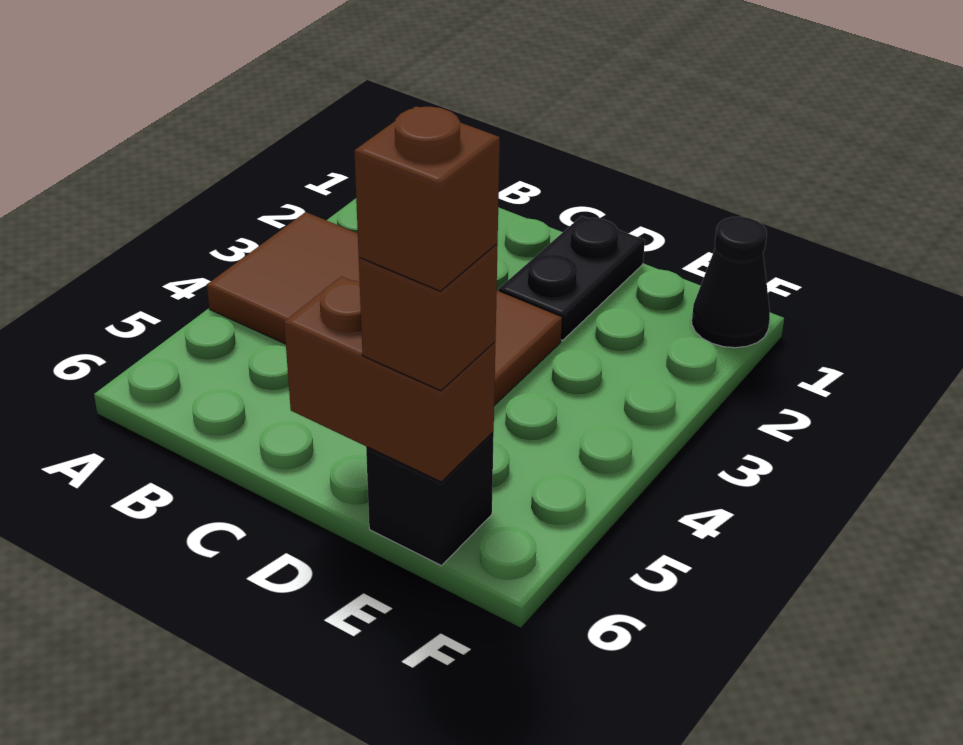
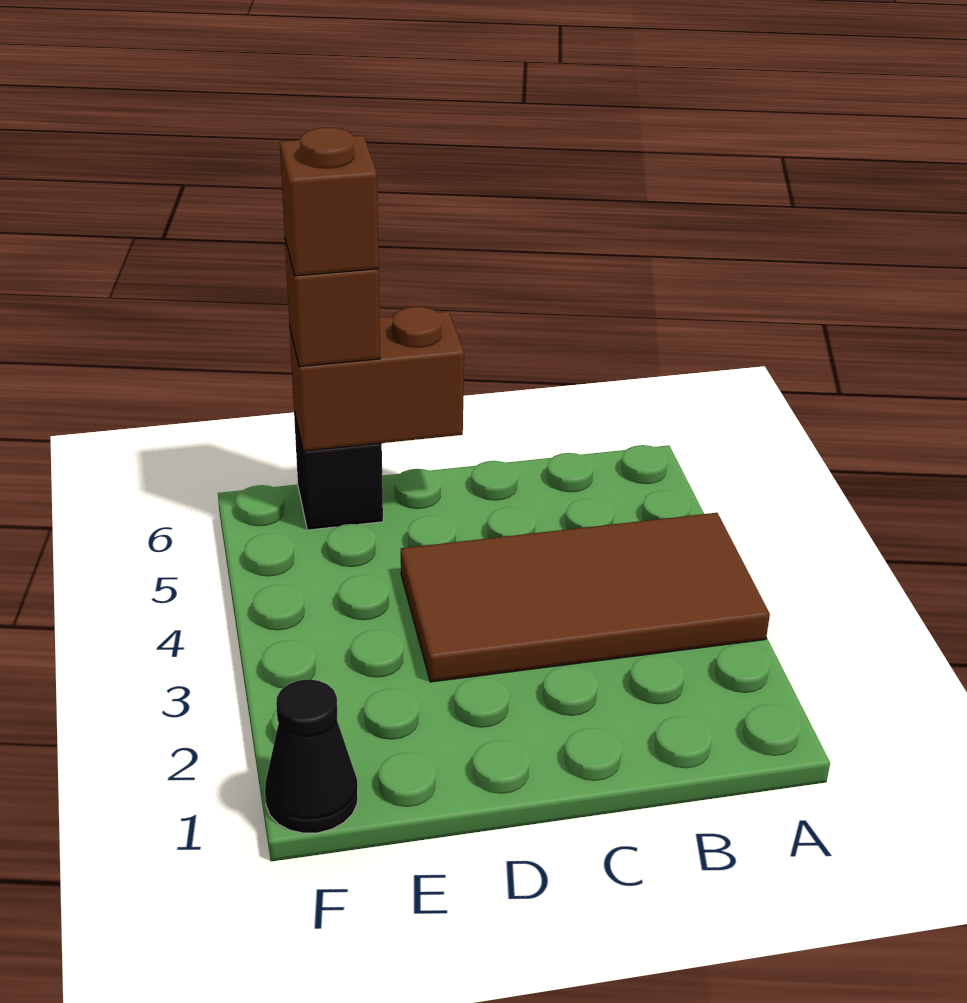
black plate D1:D2 level 1 -> none

